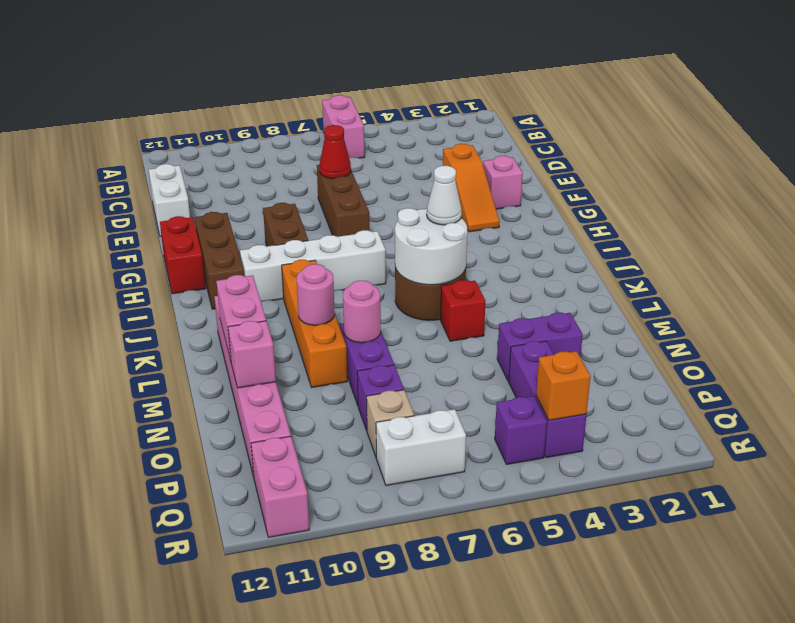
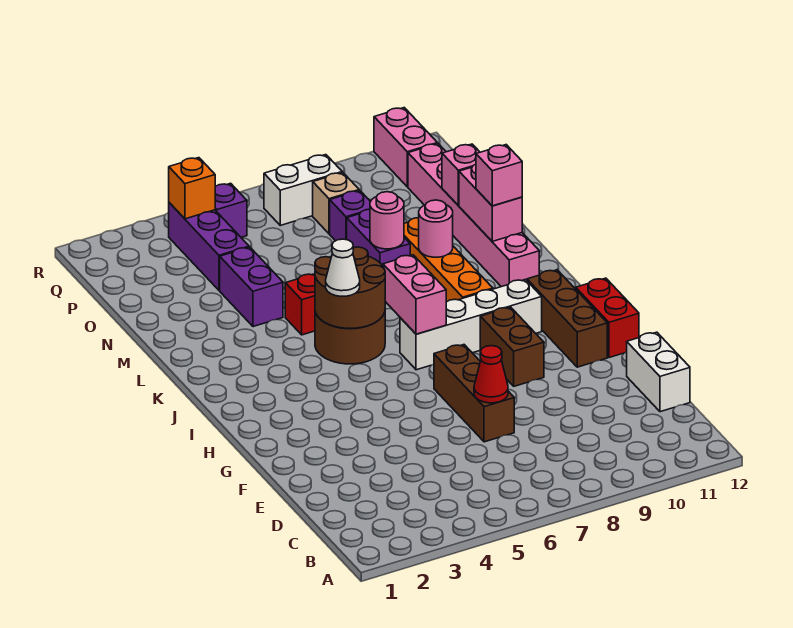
pink brick A6:B6 level 1 -> pink brick I7:J7 level 2
orange slope E3:G3 level 1 top E -> none
pink brick F2 level 1 -> pink brick L11 level 3
white round brick J5:K6 level 2 -> brown round brick J5:K6 level 2
purple brick N3:N4 level 1 -> purple brick M4:N4 level 1

